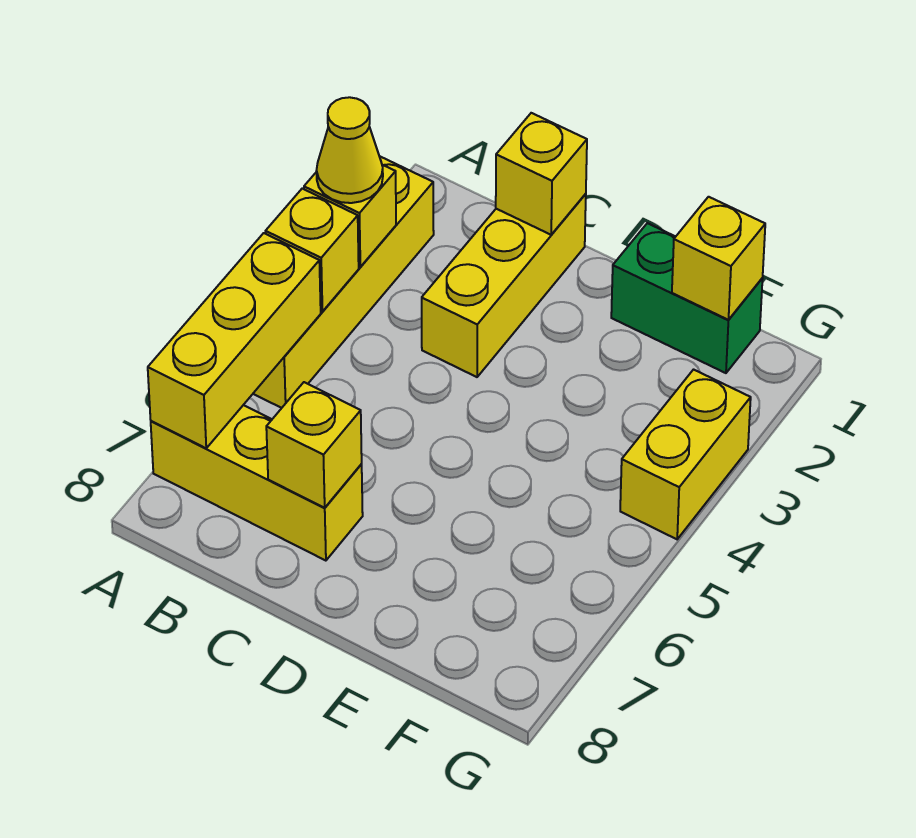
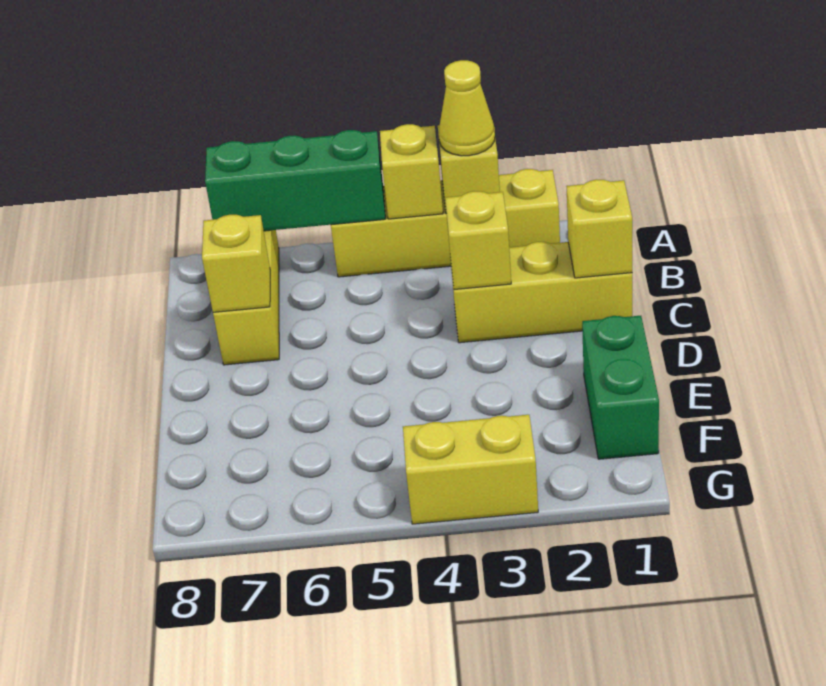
yellow brick A5:A7 level 2 -> green brick A5:A7 level 2
yellow brick F1 level 2 -> yellow brick C3 level 2

